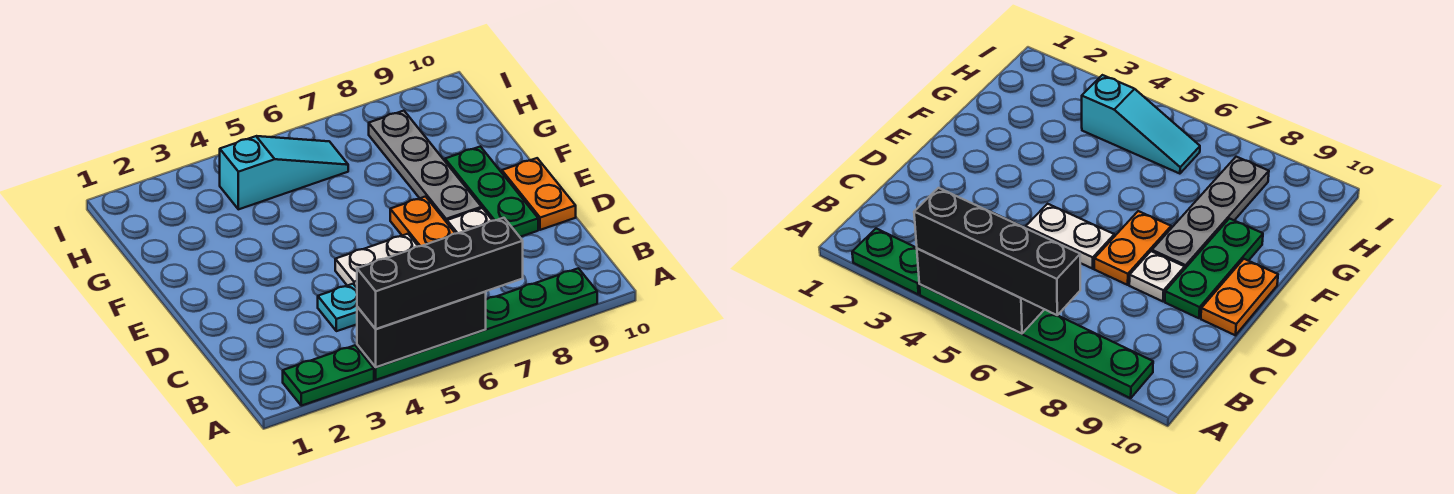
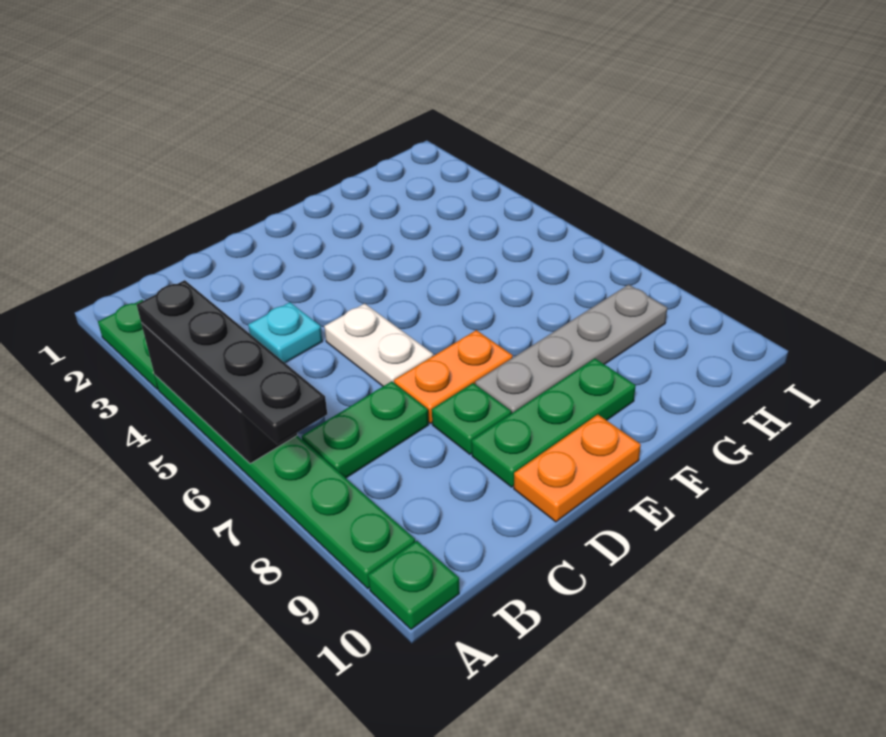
black brick A4:A7 level 3 -> black plate A4:A7 level 3
none -> green plate A10 level 1
none -> green plate B7:C7 level 1
white plate D8 level 1 -> green plate D8 level 1
cyan slope H4:H6 level 1 top 4 -> none

